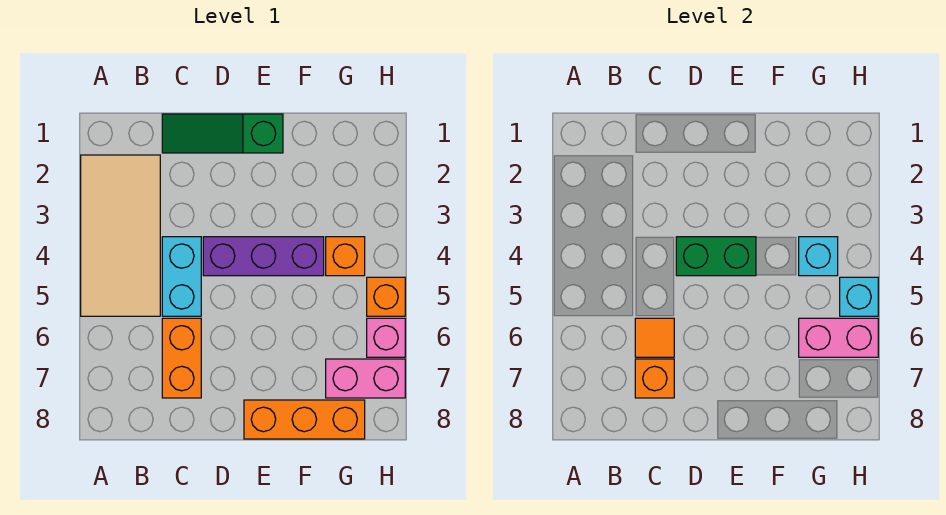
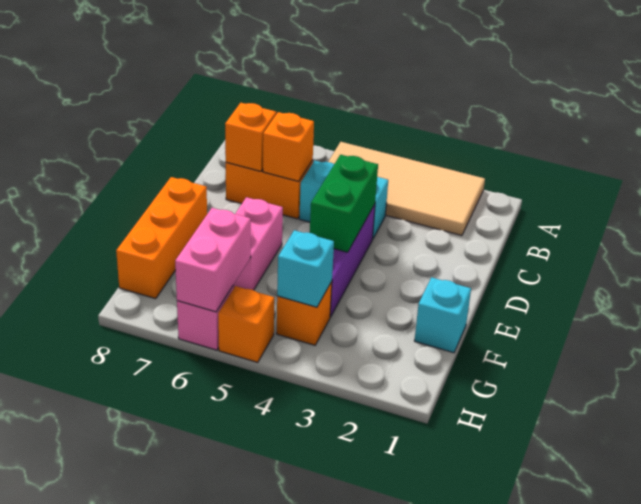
green slope C1:E1 level 1 top E -> none
orange tile C6 level 2 -> orange brick C6 level 2
pink brick G7:H7 level 1 -> pink brick E6:F6 level 1
cyan brick H5 level 2 -> cyan brick F1 level 1

